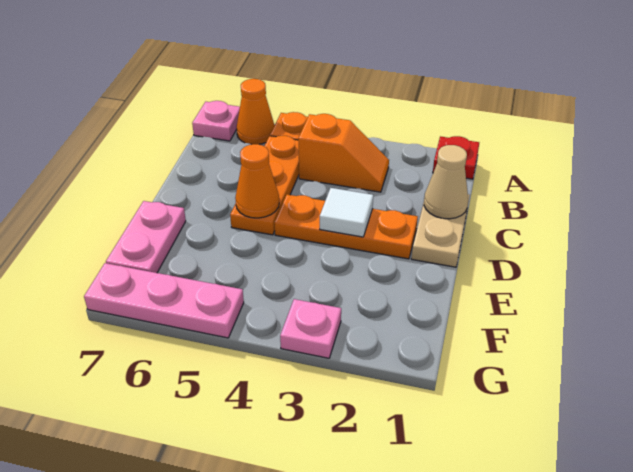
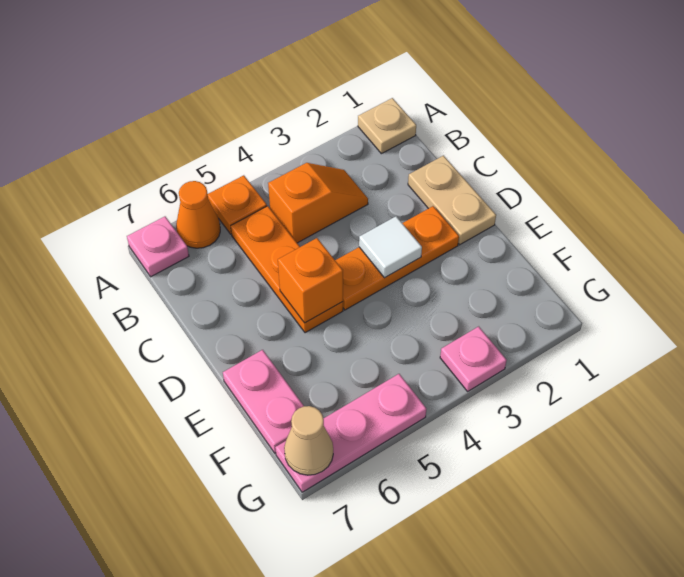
red plate A1 level 1 -> tan plate A1 level 1
tan cone C1 level 2 -> tan cone G7 level 2
orange cone D5 level 2 -> orange brick D5 level 2

